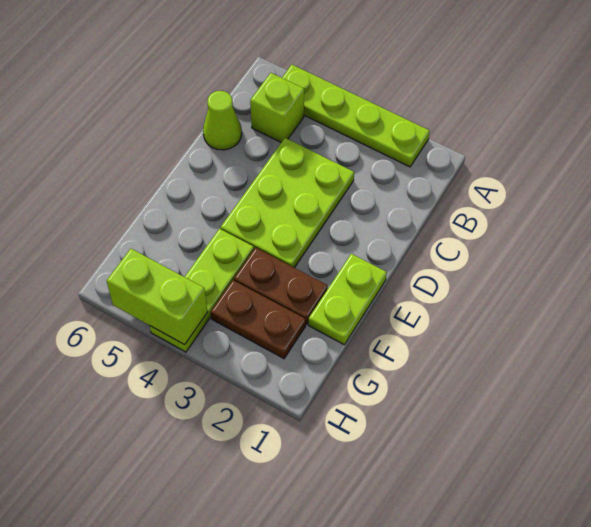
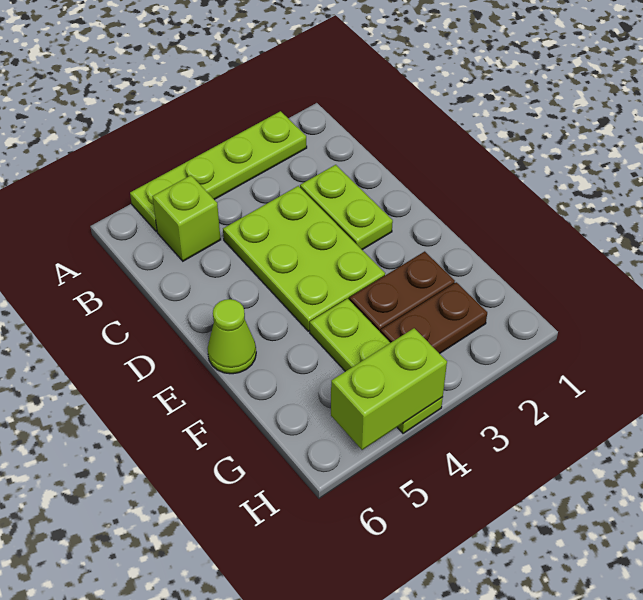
lime cone C6 level 1 -> lime cone E6 level 1
lime plate E1:F1 level 1 -> lime plate C2:D2 level 1

